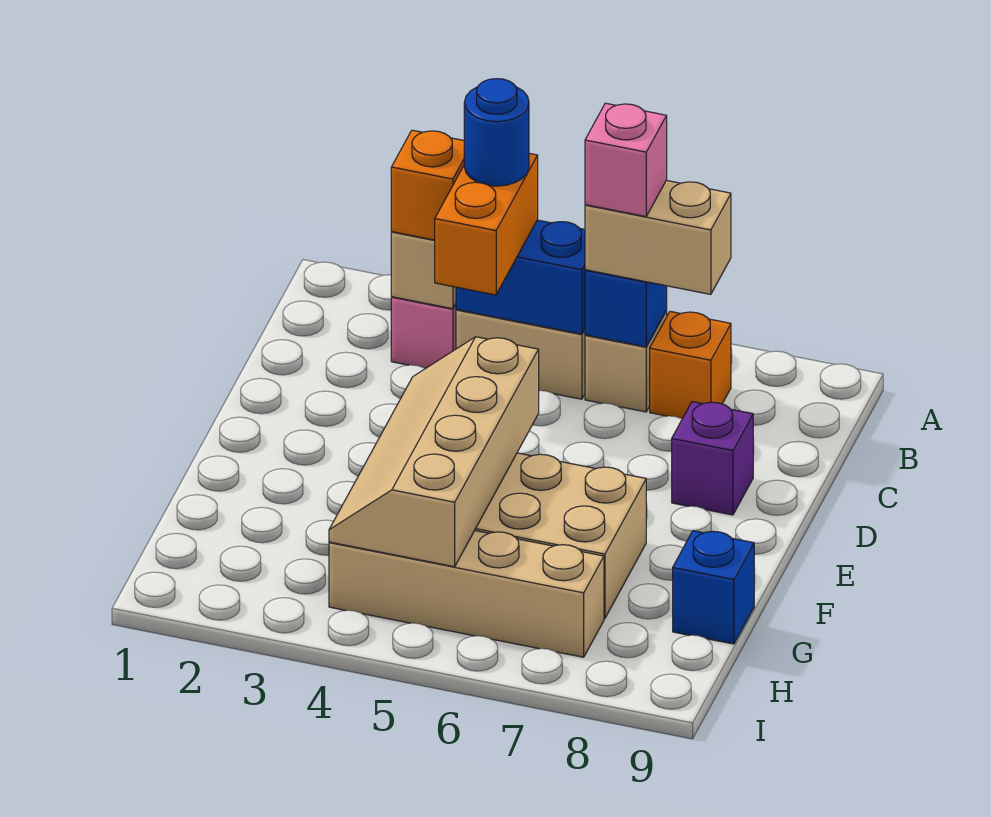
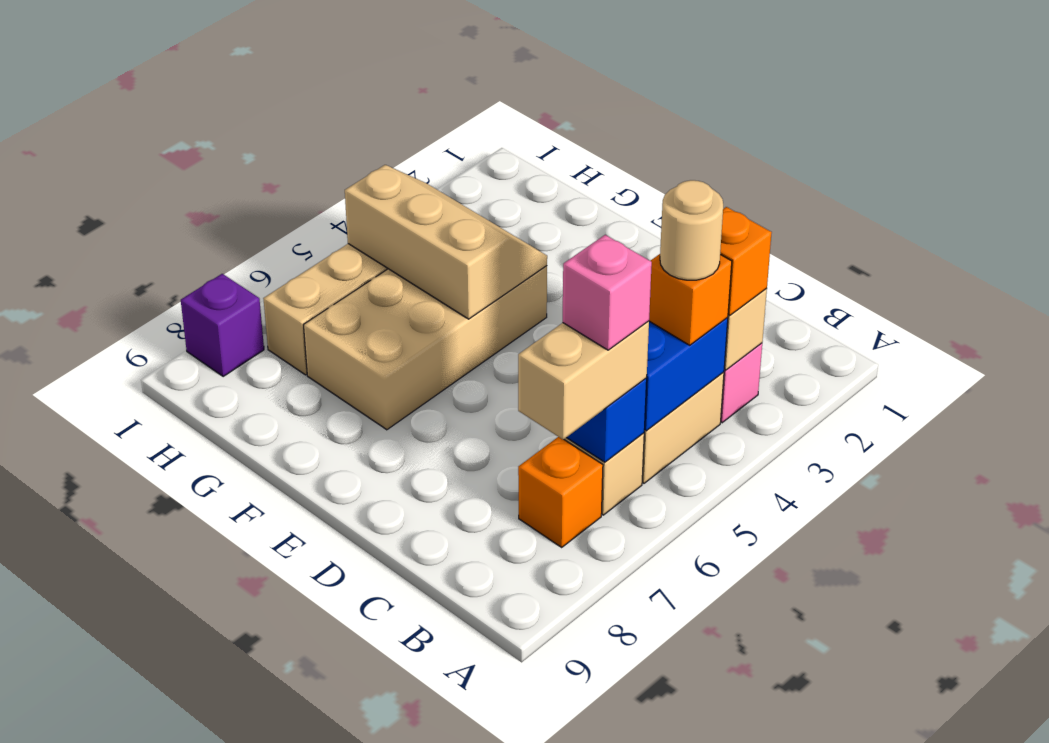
orange brick B4:C4 level 3 -> orange brick B4 level 3
blue round brick B4 level 4 -> tan round brick B4 level 4
purple brick D8 level 1 -> purple brick I8 level 1
tan slope E4:H5 level 2 top 5 -> tan slope F4:H5 level 2 top 5
blue brick G9 level 1 -> none

